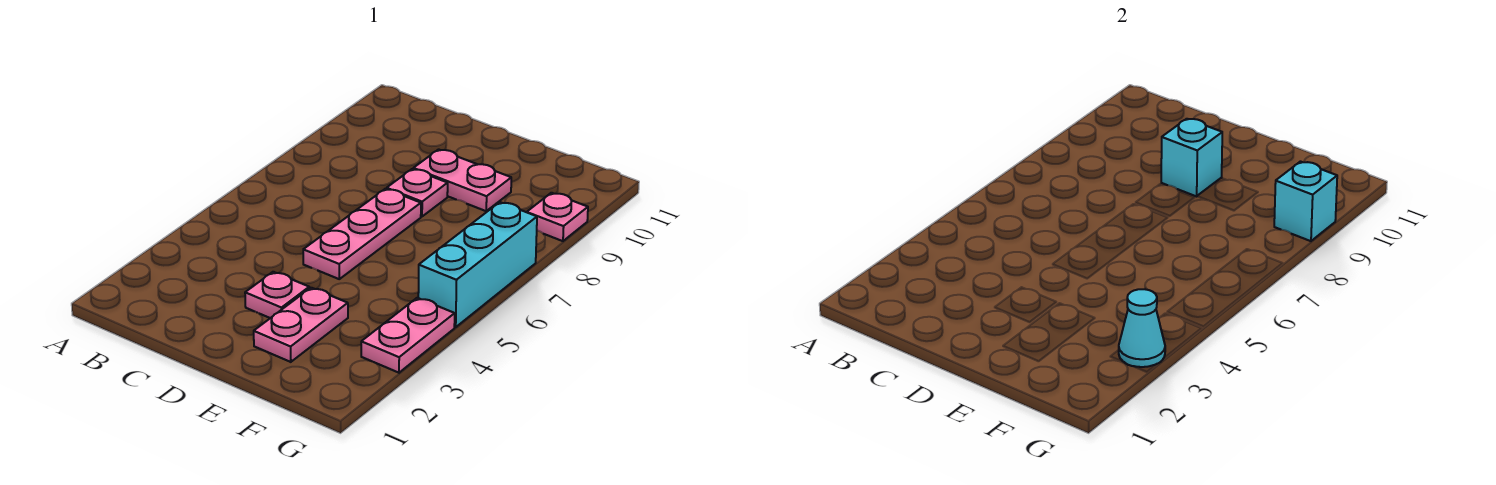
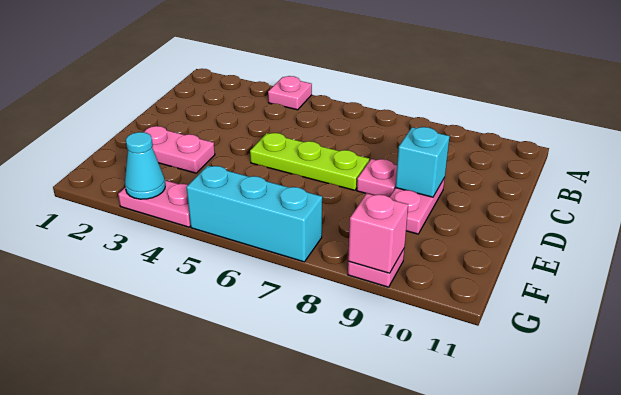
pink plate D3 level 1 -> pink plate A4 level 1
pink plate D5:D7 level 1 -> lime plate D5:D7 level 1
cyan brick G9 level 2 -> pink brick G9 level 2

